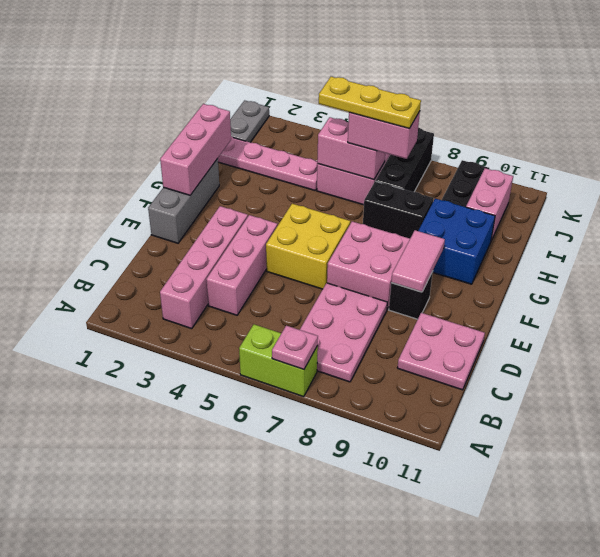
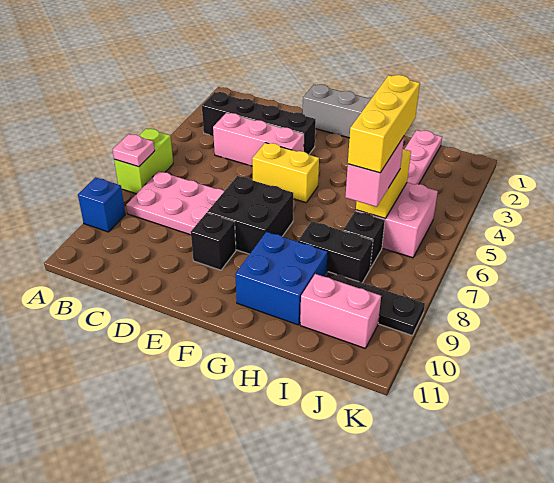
none -> blue brick A9 level 1
pink brick B3:E3 level 1 -> black brick B3:E3 level 1
pink plate C10:D11 level 1 -> none
yellow brick E5:F6 level 1 -> yellow brick E5:F5 level 1
pink brick E7:F8 level 1 -> black brick E7:F8 level 1
pink tile E9:F9 level 2 -> none
pink brick F1:H1 level 2 -> none
black brick H7:H8 level 1 -> black brick H8:I8 level 1
pink brick I5:I6 level 2 -> yellow brick I5:I6 level 2
yellow plate I5:I7 level 4 -> yellow brick I5:I7 level 4
black brick I7:K7 level 1 -> black brick I7 level 1
grey plate J1:K1 level 1 -> none

